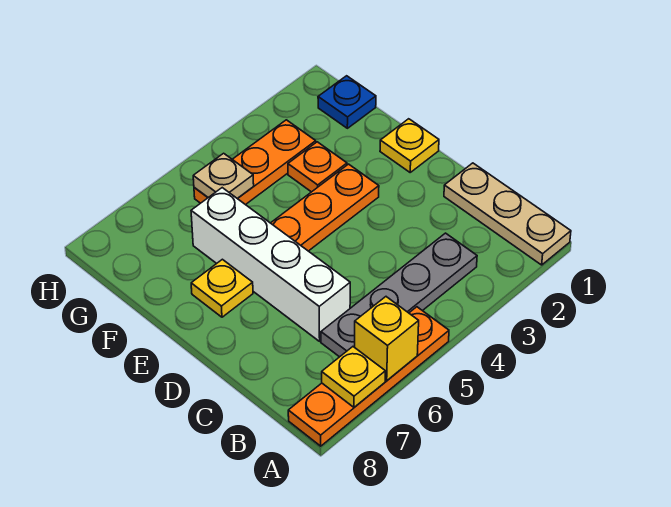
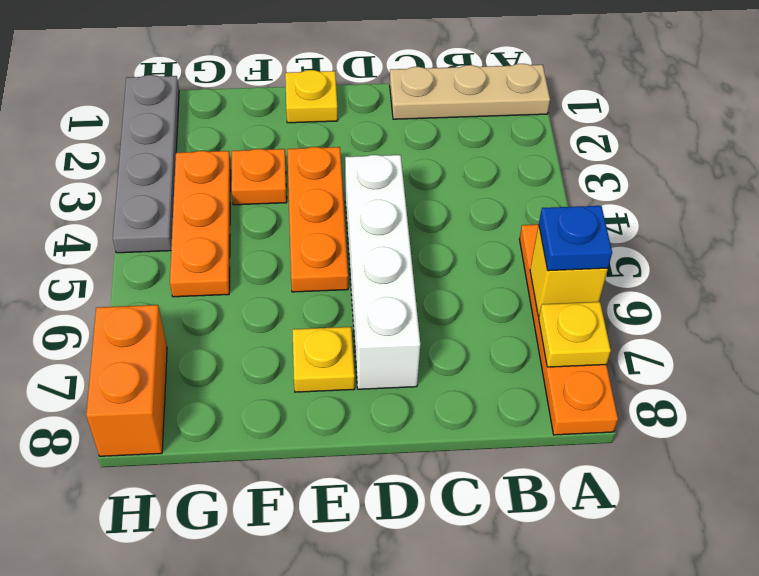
grey plate B3:B6 level 1 -> grey plate H1:H4 level 1
white brick C6:F6 level 1 -> white brick D4:D7 level 1
blue plate G1 level 1 -> blue plate A6 level 3
tan plate G5 level 2 -> none
none -> orange brick H7:H8 level 1

